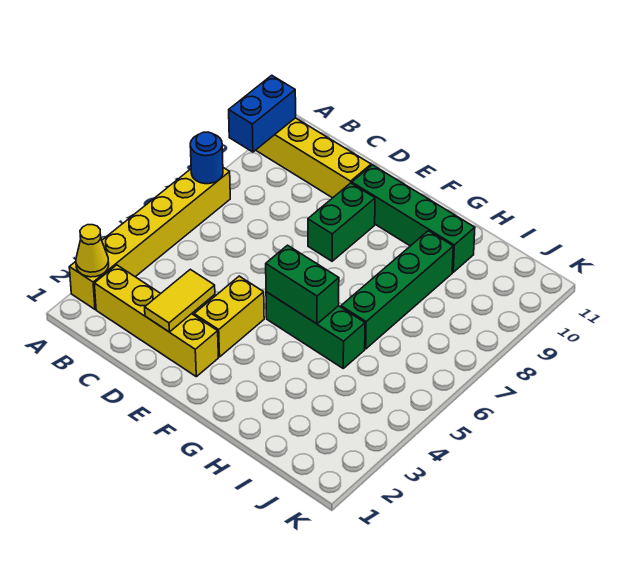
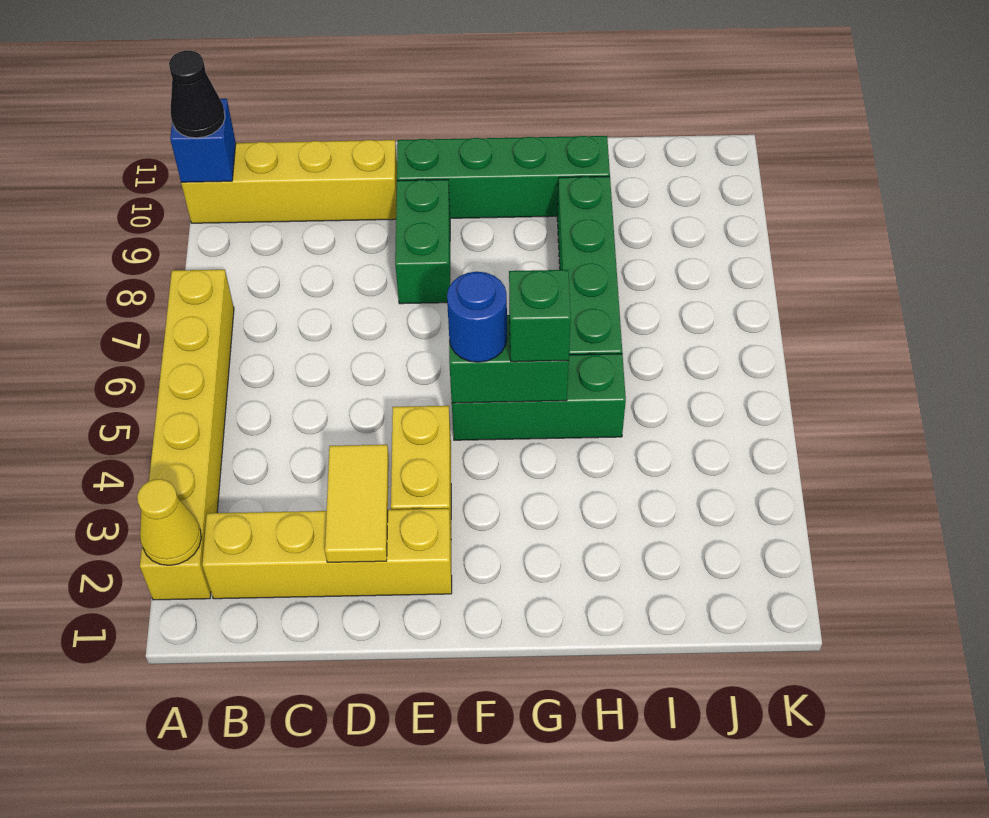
blue round brick A7 level 2 -> blue round brick F5 level 3
blue brick A9:A10 level 2 -> blue brick A10 level 2
none -> black cone A10 level 3
none -> green brick G5 level 3

